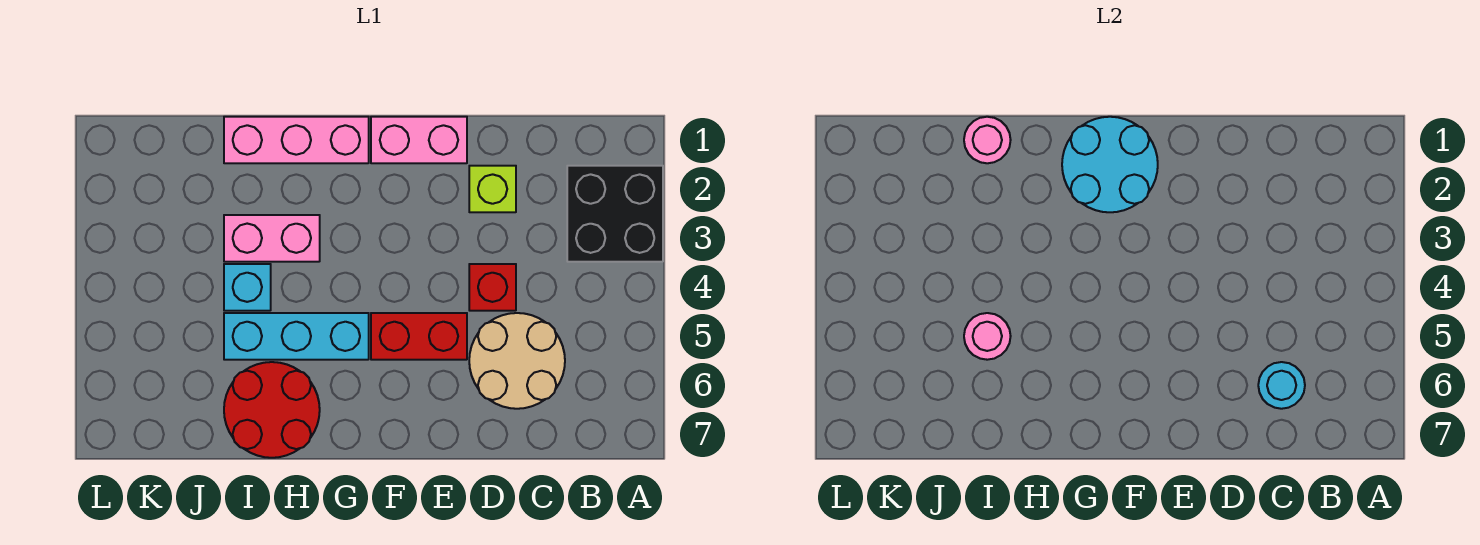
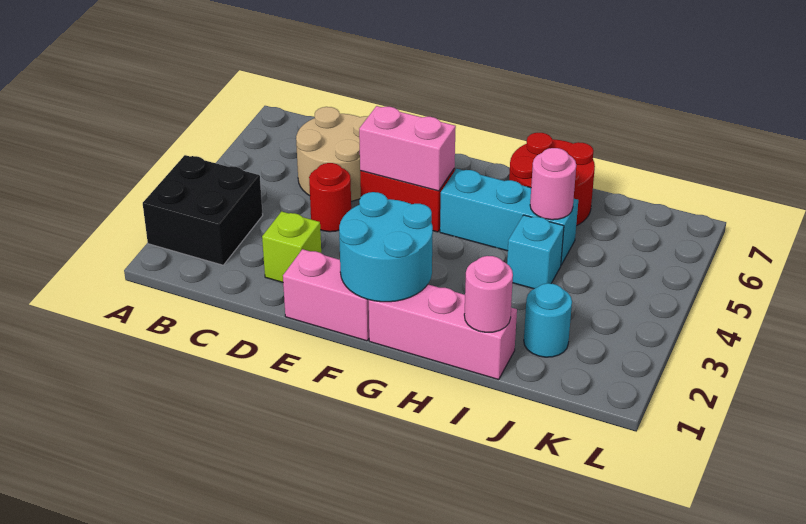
cyan round brick C6 level 2 -> cyan round brick J2 level 1
red brick D4 level 1 -> red round brick D4 level 1
pink brick H3:I3 level 1 -> pink brick E5:F5 level 2

